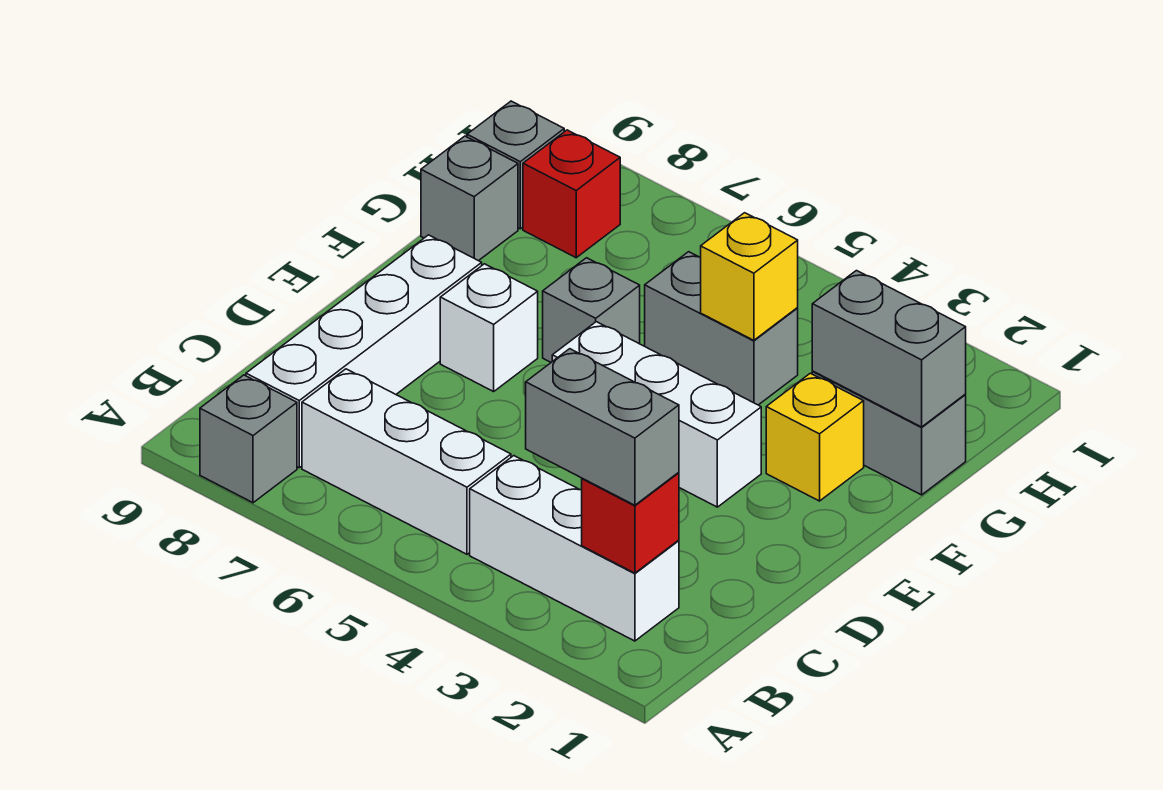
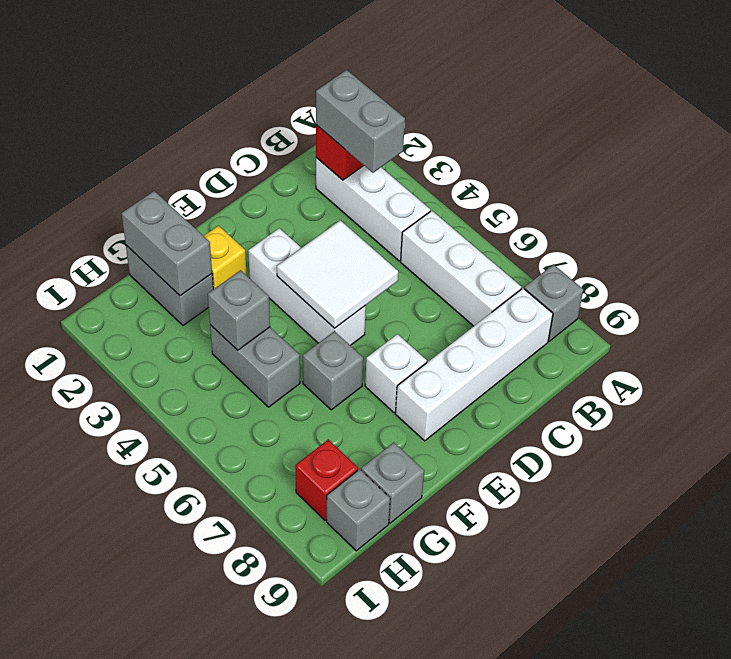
none -> white tile D4:E5 level 2
yellow brick G4 level 2 -> grey brick G4 level 2

